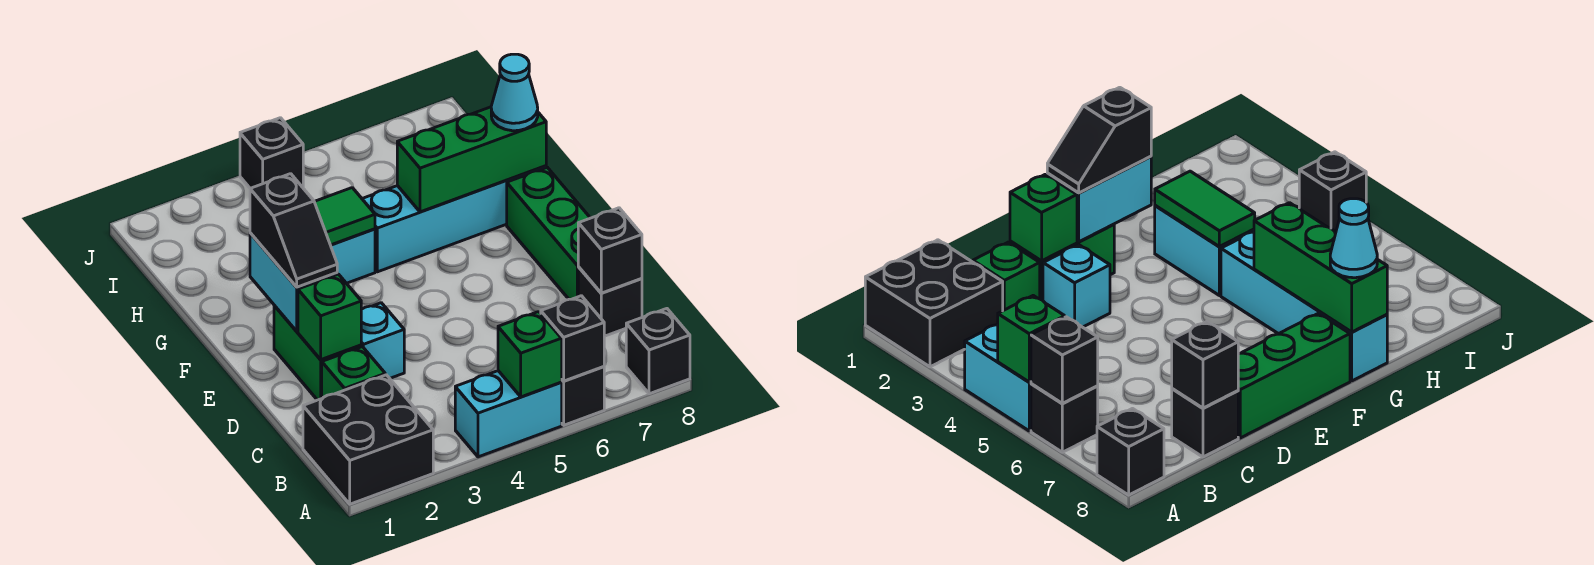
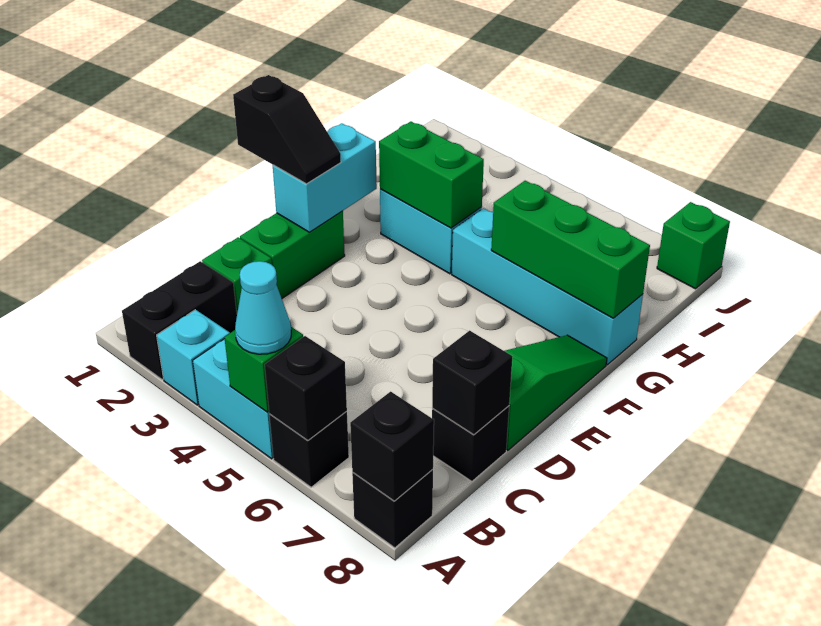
black brick A1:B2 level 1 -> black brick A2:B2 level 1
green brick D2 level 2 -> green brick J8 level 1
cyan brick D3 level 1 -> cyan brick A3 level 1
green brick D8:F8 level 1 -> green slope D8:F8 level 1 top D
black slope E2:F2 level 3 top F -> black slope E1:E2 level 3 top 1
green tile G3:G4 level 2 -> green brick G3:G4 level 2
cyan cone G8 level 3 -> cyan cone A5 level 3
black brick J4 level 1 -> black brick A8 level 2

